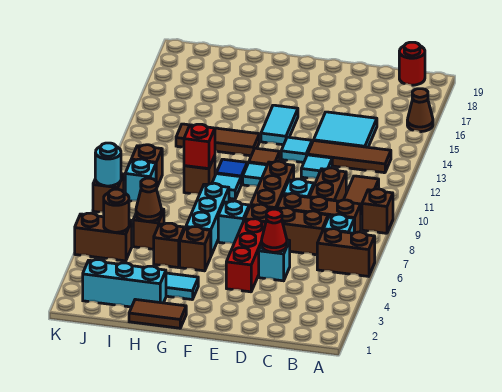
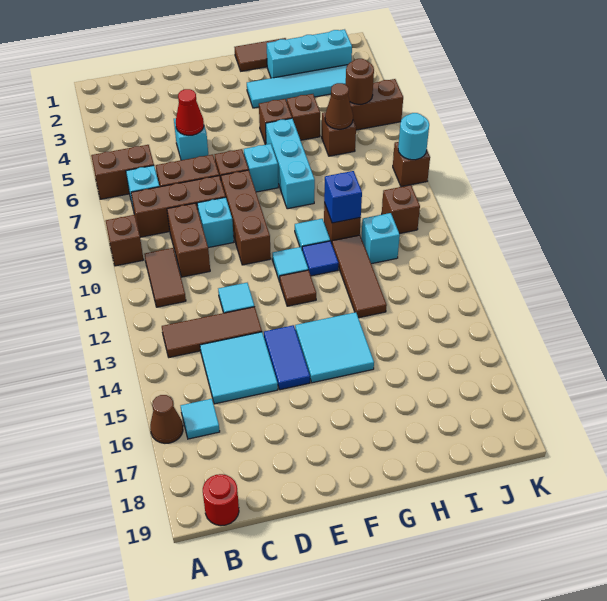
red brick E4:E6 level 1 -> none
cyan tile E13 level 1 -> cyan tile B16 level 1
none -> blue tile E14:E15 level 1
cyan tile F14:F15 level 1 -> cyan tile F14:G15 level 1
brown tile G13:I13 level 1 -> brown tile H11:H13 level 1
red brick H10 level 2 -> blue brick H10 level 2
cyan brick J9 level 1 -> cyan brick I11 level 1

